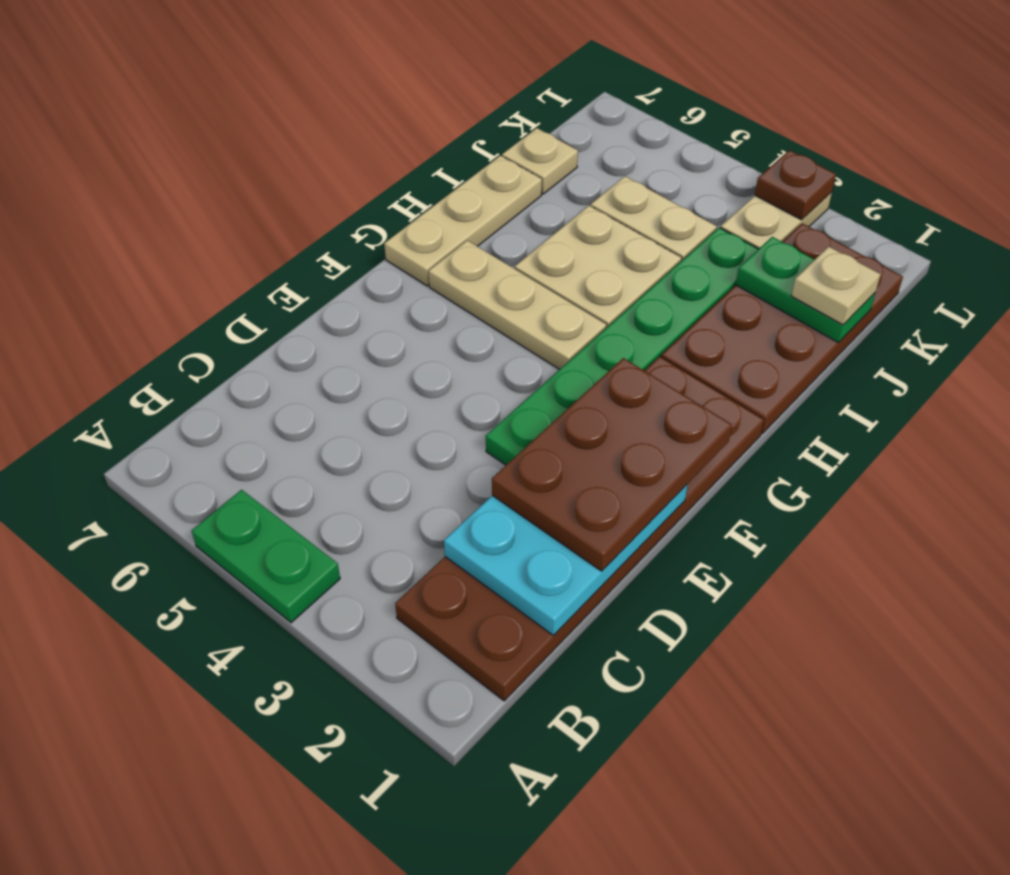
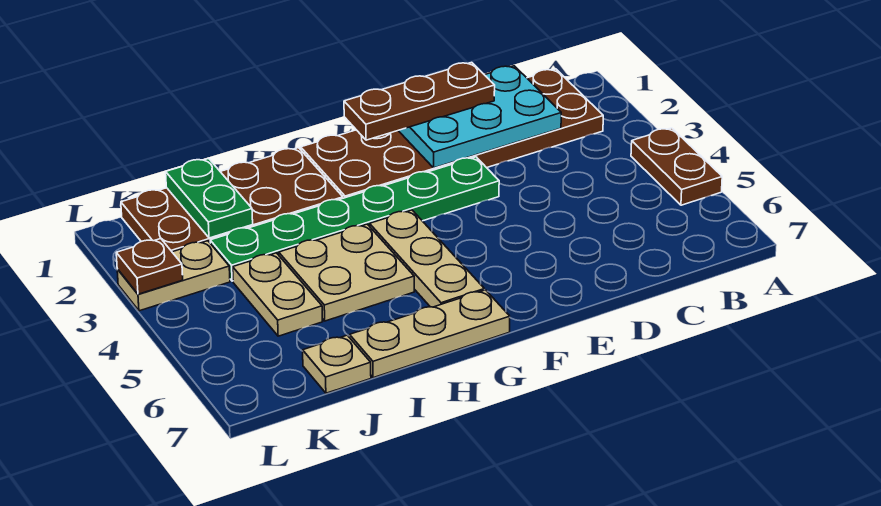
green plate A4:A5 level 1 -> brown plate A4:A5 level 1
brown plate D1:F2 level 3 -> brown plate D1:F1 level 3
tan plate J1 level 3 -> none

